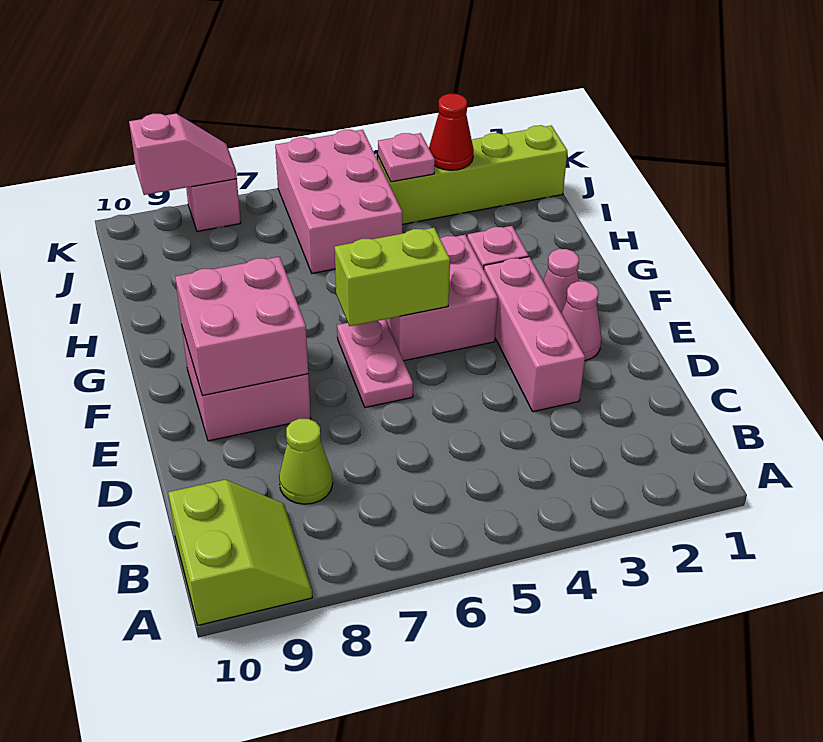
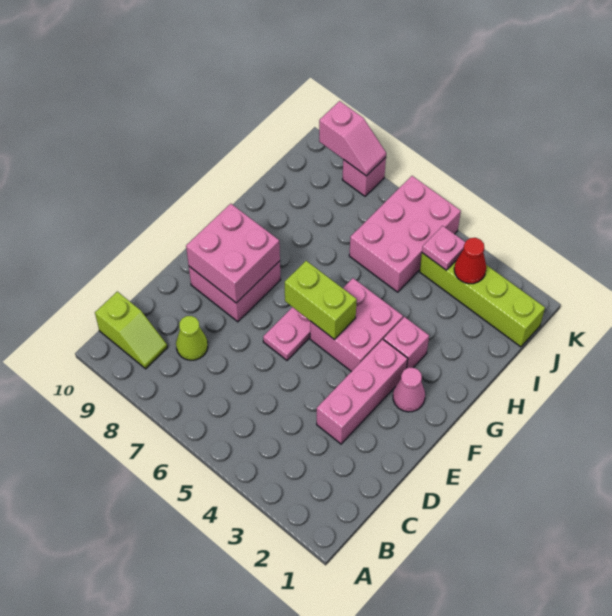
lime slope A9:B10 level 1 top 10 -> lime slope B9:B10 level 1 top 10
pink cone E2 level 1 -> none

